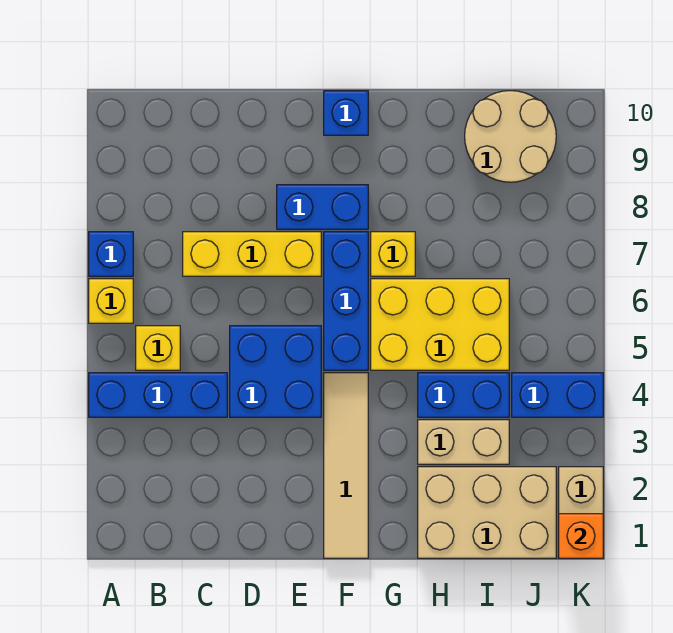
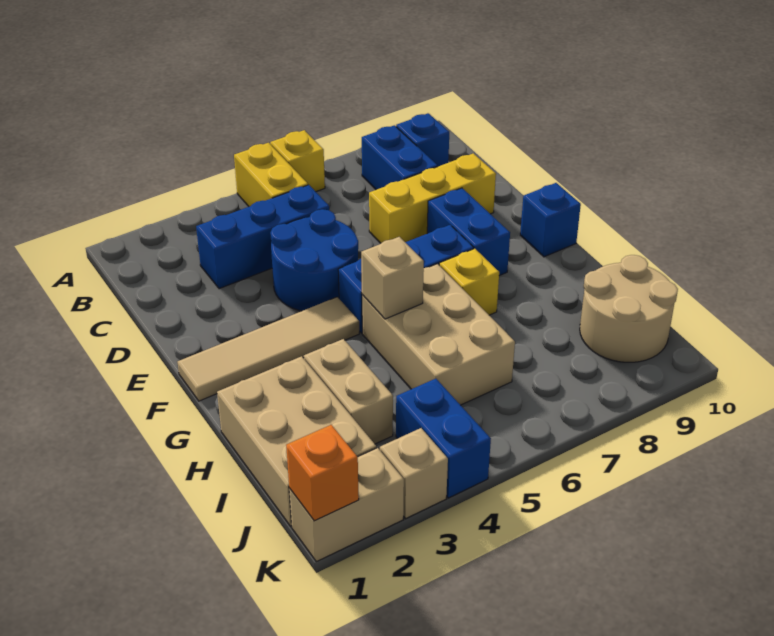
blue brick A4:C4 level 1 -> blue brick C3:C5 level 1
blue brick A7 level 1 -> blue brick B9 level 1
yellow brick B5 level 1 -> yellow brick A5:B5 level 1
yellow brick C7:E7 level 1 -> yellow brick D7:D9 level 1
blue brick D4:E5 level 1 -> blue round brick D4:E5 level 1
yellow brick G5:I6 level 1 -> tan brick G5:I6 level 1
none -> tan brick G5 level 2
blue brick H4:I4 level 1 -> blue brick B8:C8 level 1
none -> tan brick K3 level 1

